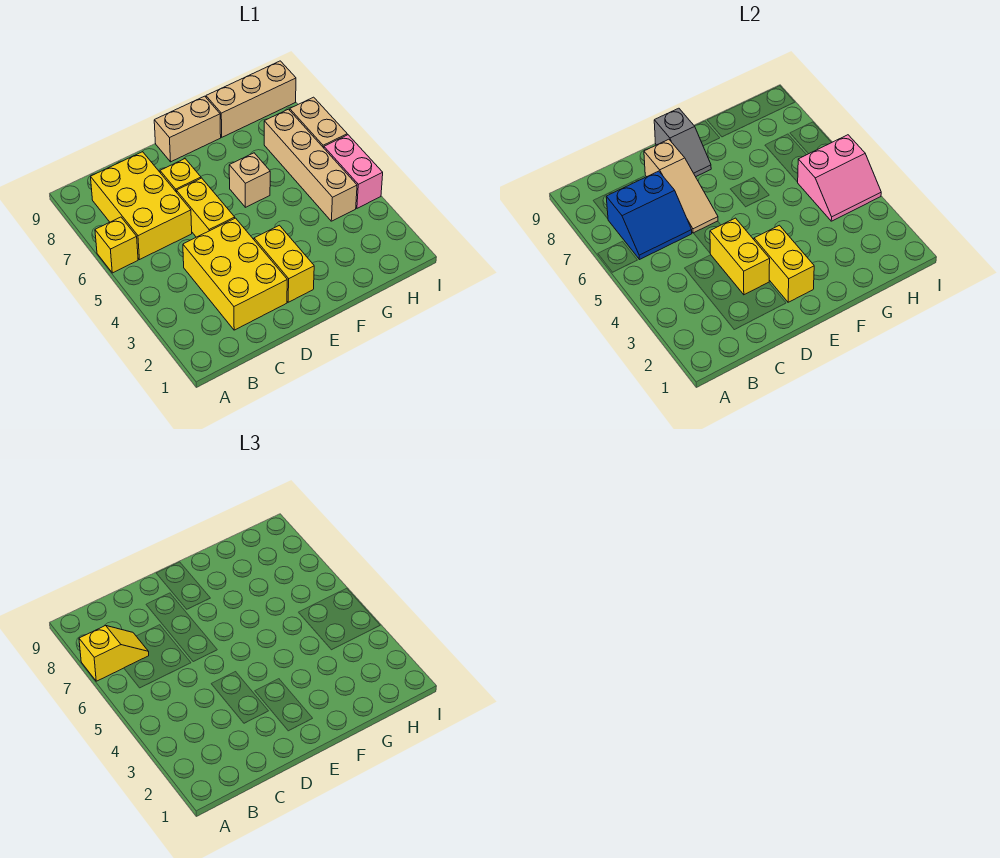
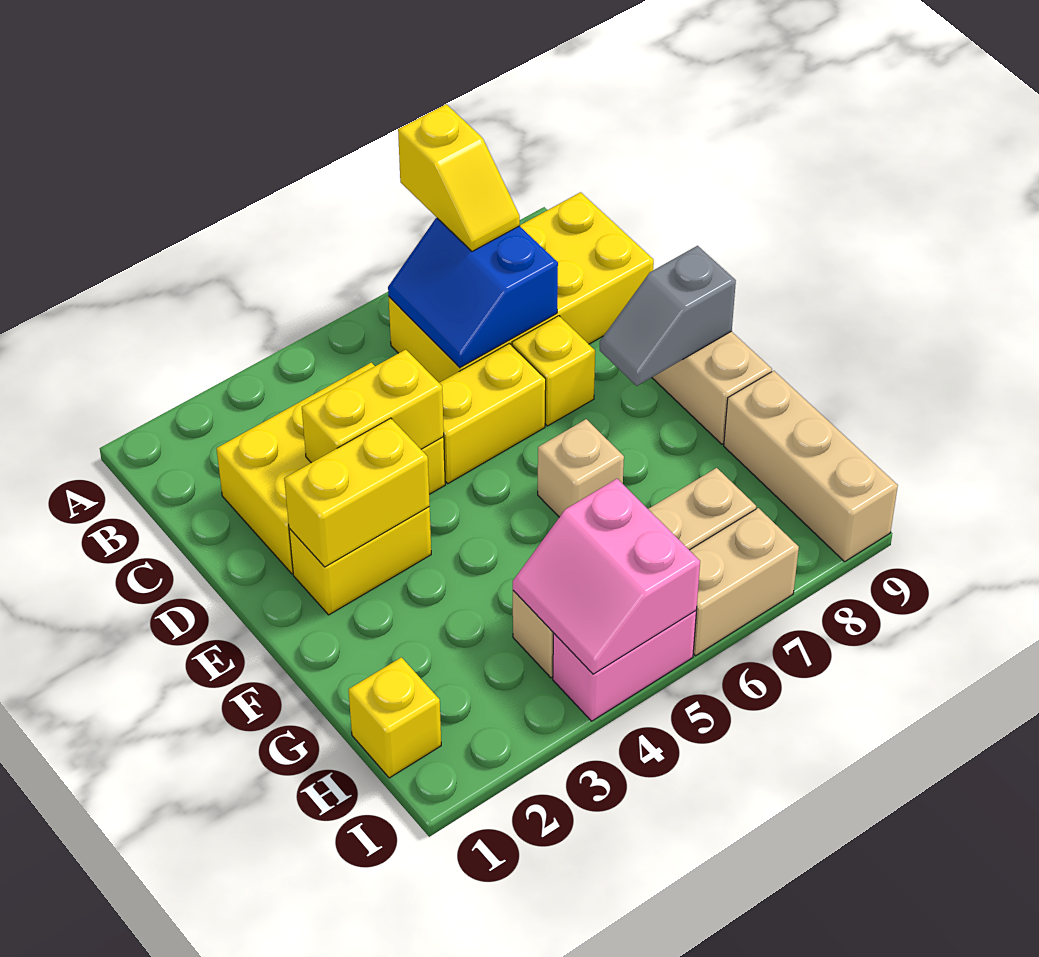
yellow brick A6 level 1 -> yellow brick H1 level 1
yellow brick B6:C8 level 1 -> yellow brick B6:C9 level 1
tan slope D6:D8 level 2 top 8 -> none

